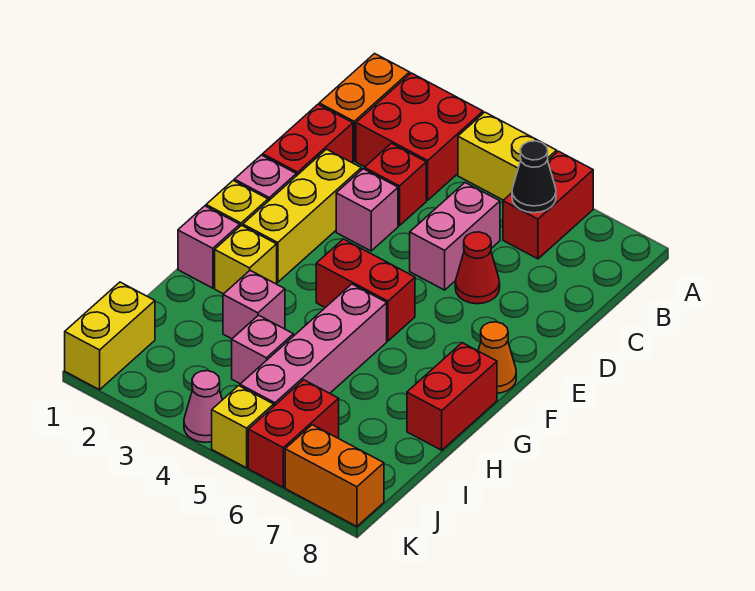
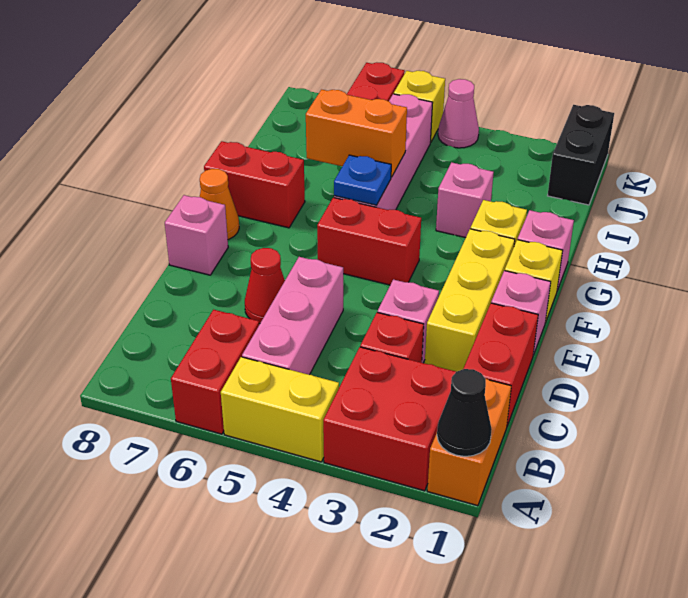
black cone B6 level 2 -> black cone A1 level 2
pink brick C5:D5 level 1 -> pink brick B5:D5 level 1
none -> blue plate G5 level 2
red brick G8:H8 level 1 -> red brick G7:G8 level 1
pink brick I4 level 1 -> pink brick E8 level 1
yellow brick J1:K1 level 1 -> black brick J1:K1 level 1
orange brick K7:K8 level 1 -> orange brick H5:H6 level 2

